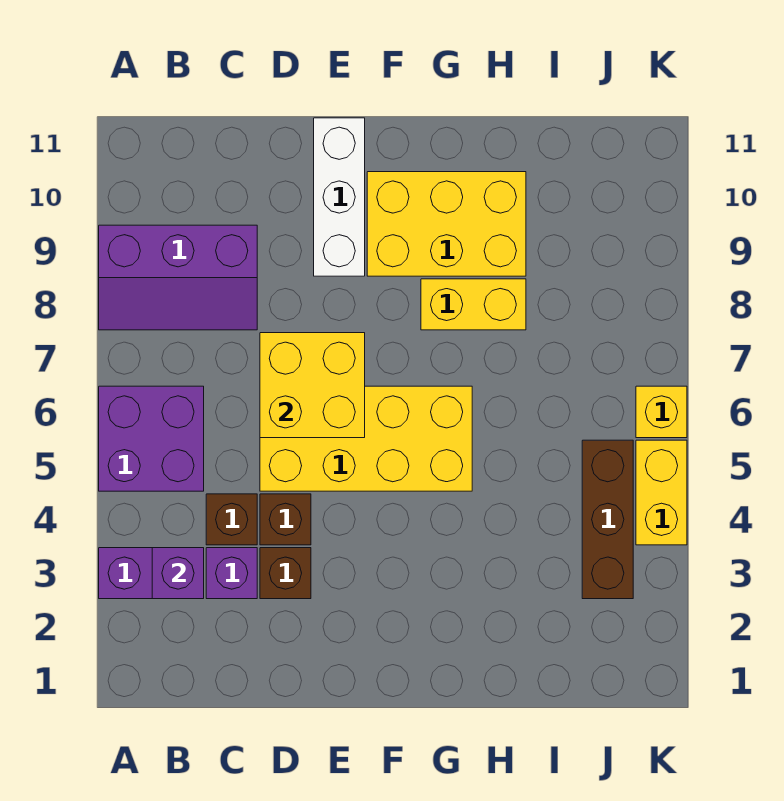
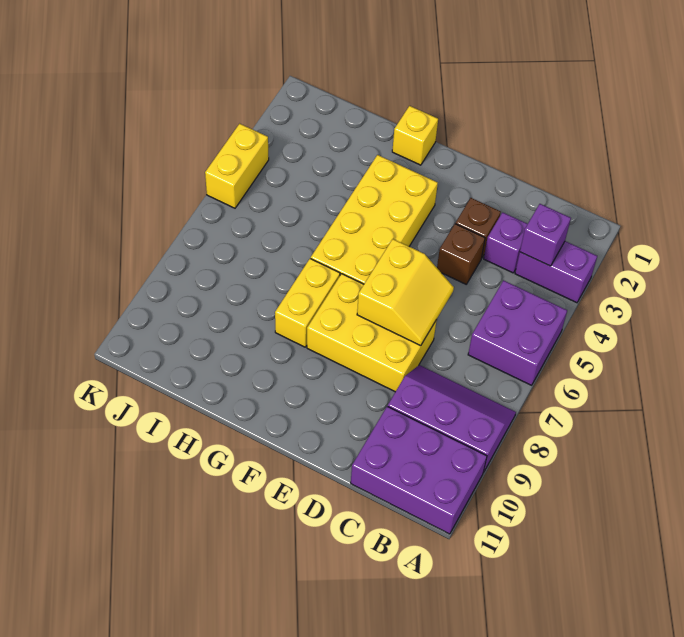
none -> purple brick A10:C11 level 1
brown brick C4 level 1 -> none
yellow brick D5:G6 level 1 -> yellow brick F3:G6 level 1
yellow brick D6:E7 level 2 -> yellow slope D6:E7 level 2 top E
white brick E9:E11 level 1 -> none
yellow brick F9:H10 level 1 -> yellow brick D7:F8 level 1
yellow brick G8:H8 level 1 -> yellow brick G7:G8 level 1
brown brick J3:J5 level 1 -> none
yellow brick K6 level 1 -> yellow brick G1 level 1

